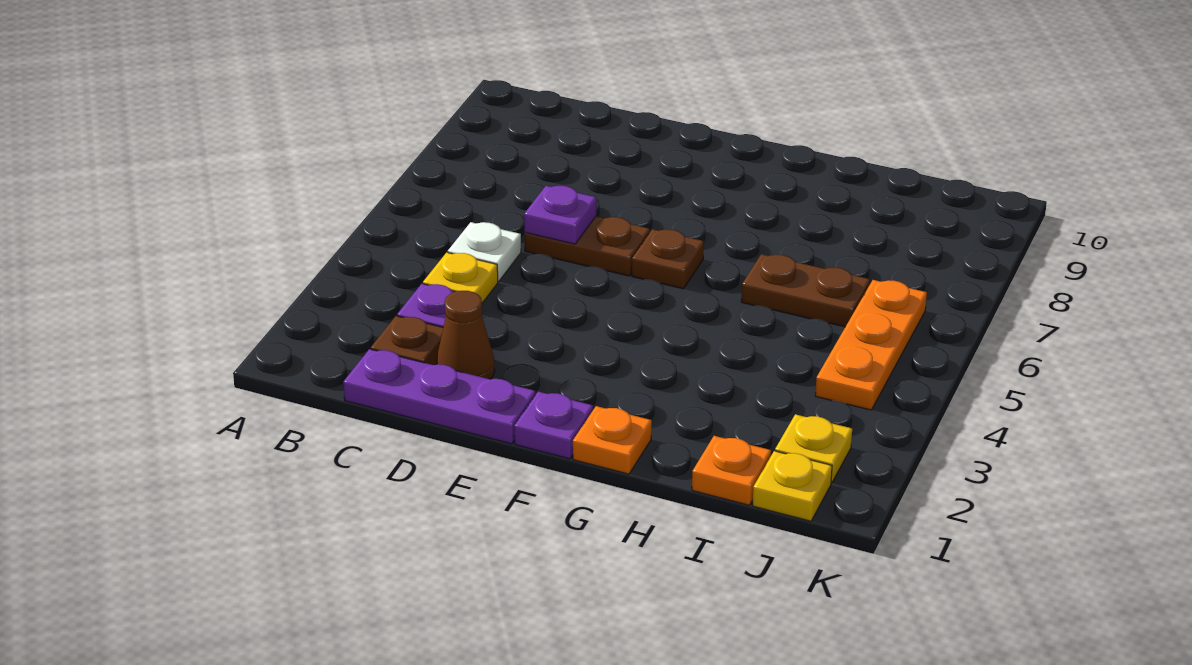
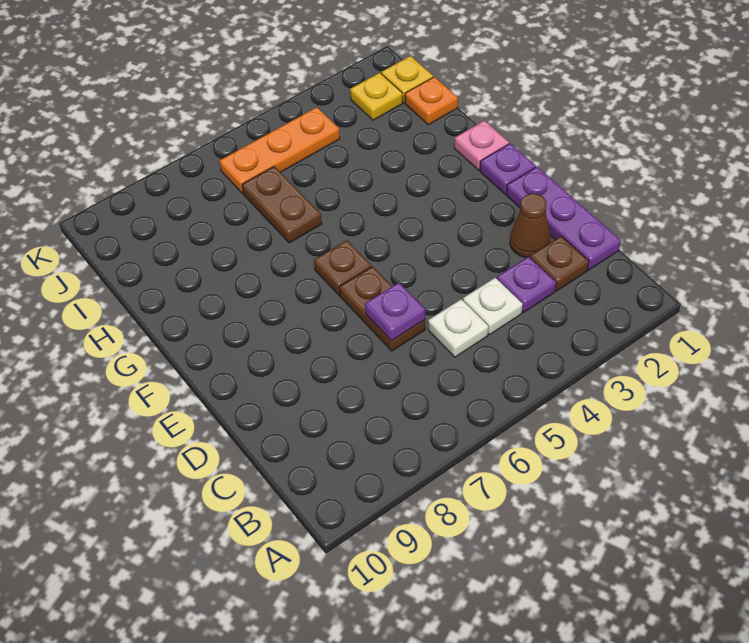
yellow plate C4 level 1 -> white plate C4 level 1
orange plate G1 level 1 -> pink plate G1 level 1

